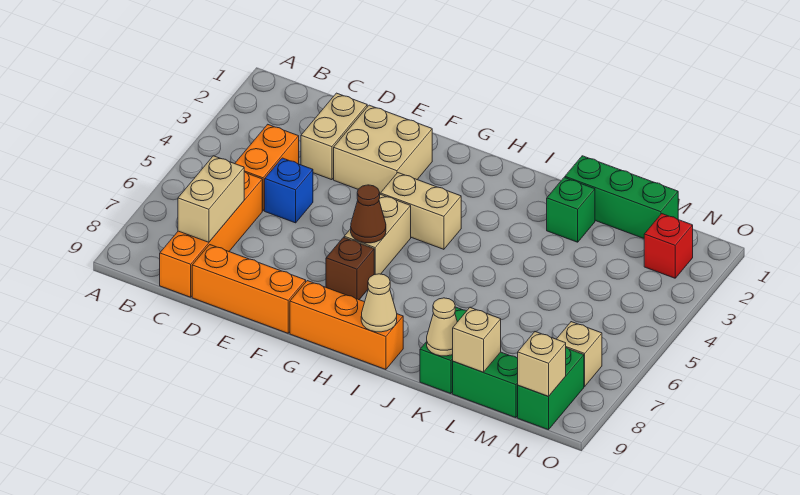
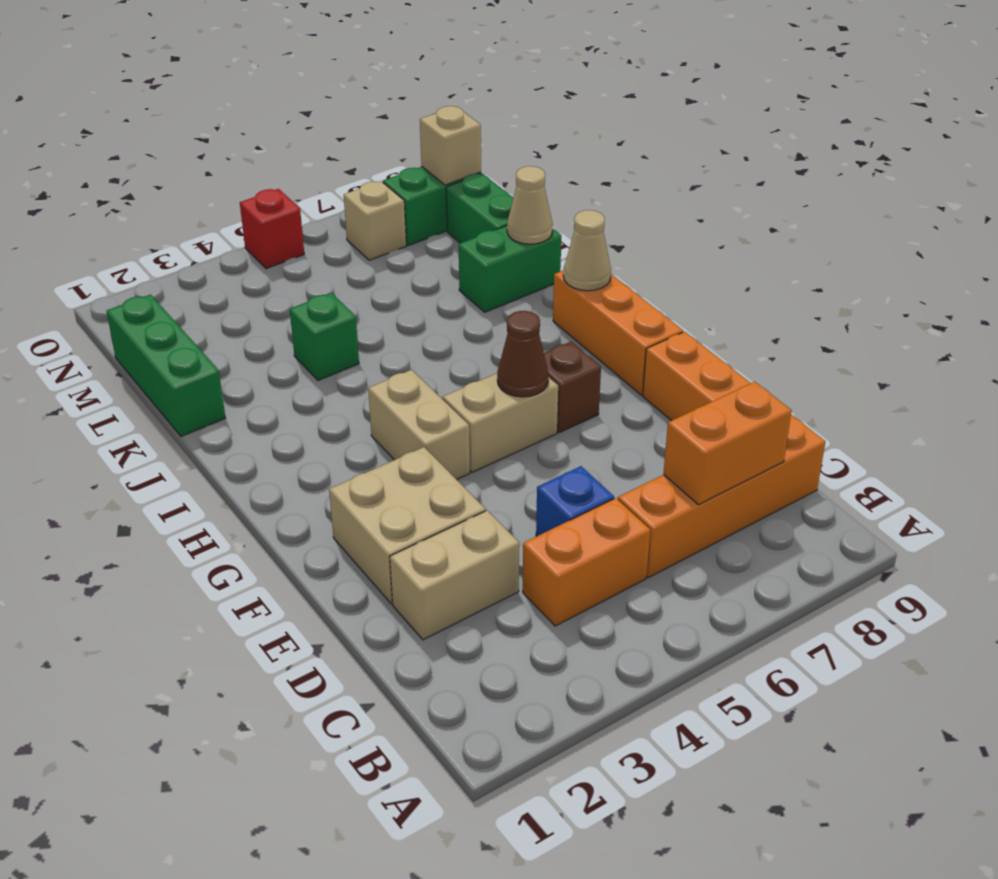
tan brick C7:C8 level 2 -> orange brick C7:C8 level 2
green brick K2 level 1 -> green brick K4 level 1
tan brick L9 level 2 -> none
red brick N2 level 1 -> red brick O5 level 1

